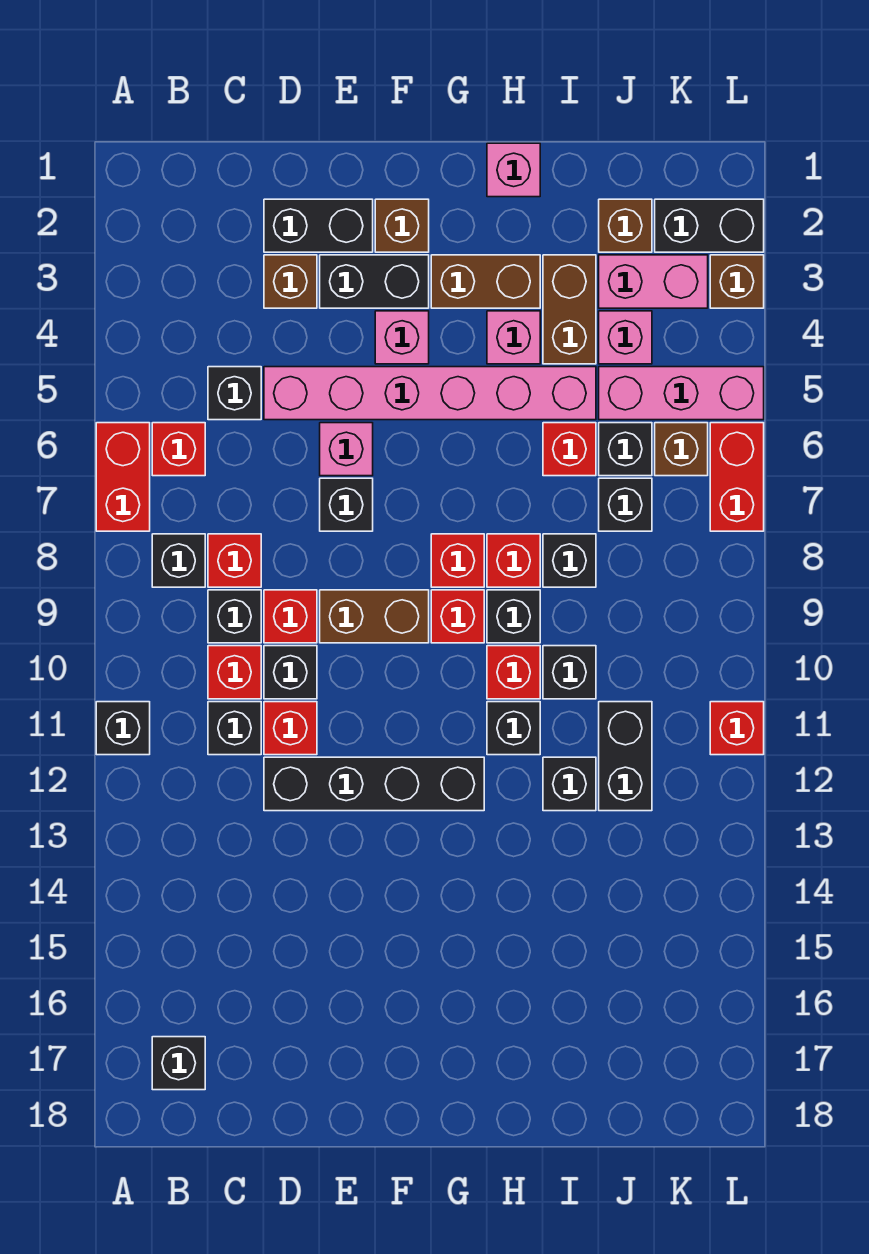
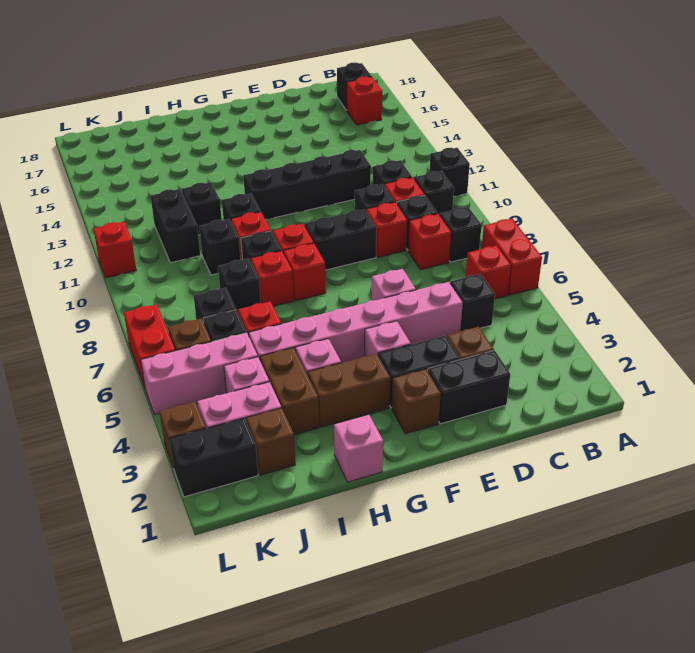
red brick D11 level 1 -> red brick B16 level 1
black brick E7 level 1 -> black brick B10 level 1
brown brick E9:F9 level 1 -> black brick E9:F9 level 1

